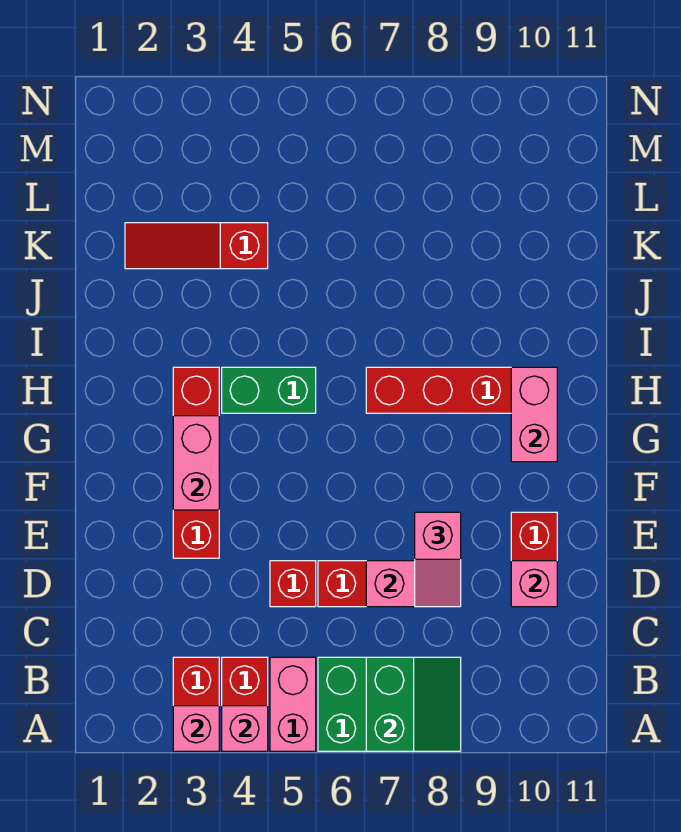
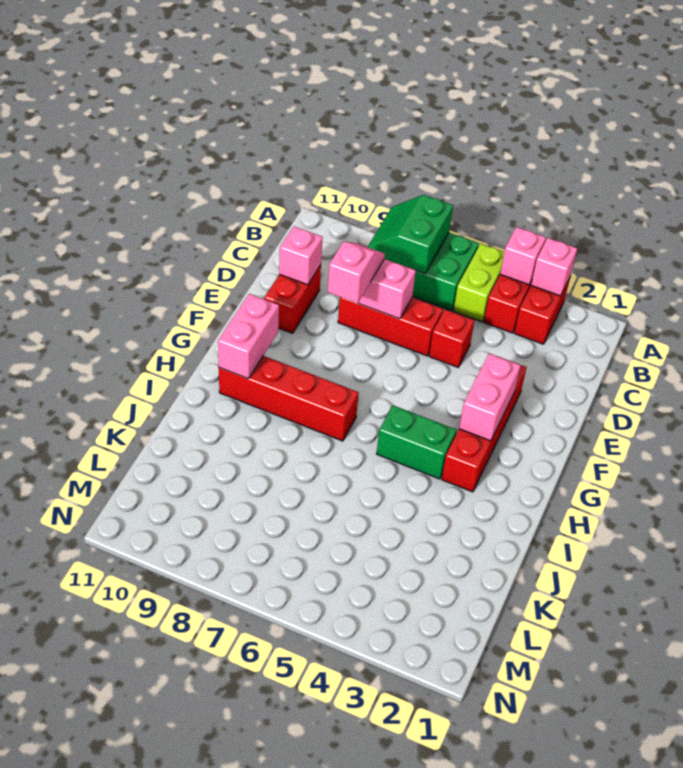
pink brick A5:B5 level 1 -> lime brick A5:B5 level 1
red slope K2:K4 level 1 top 4 -> none

